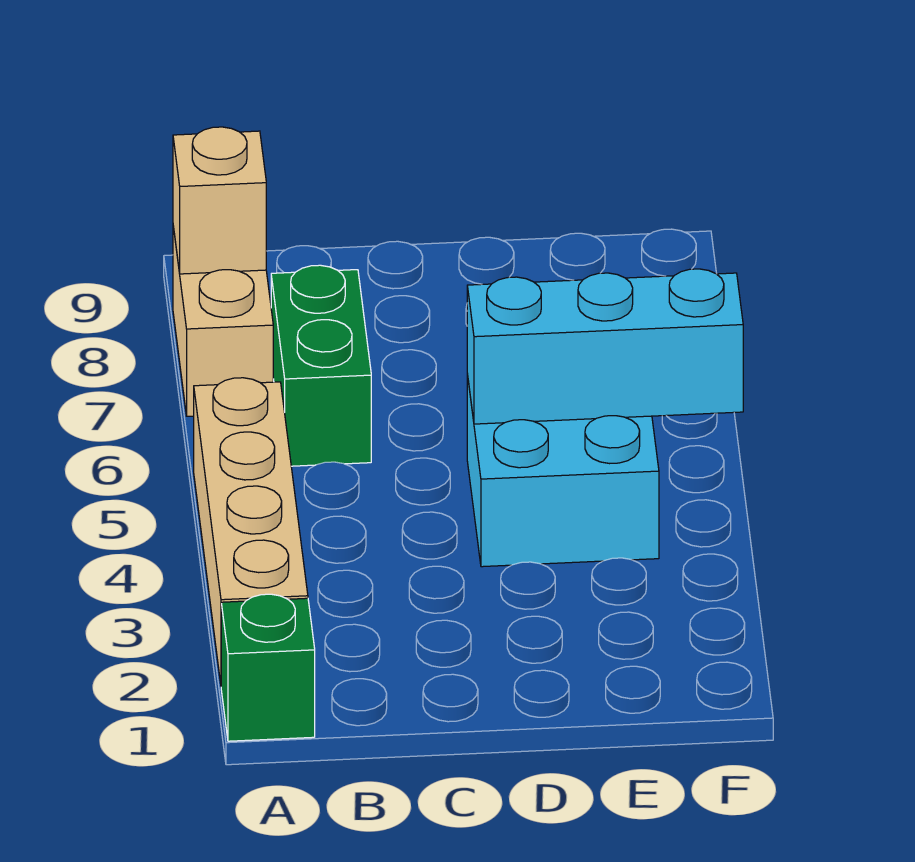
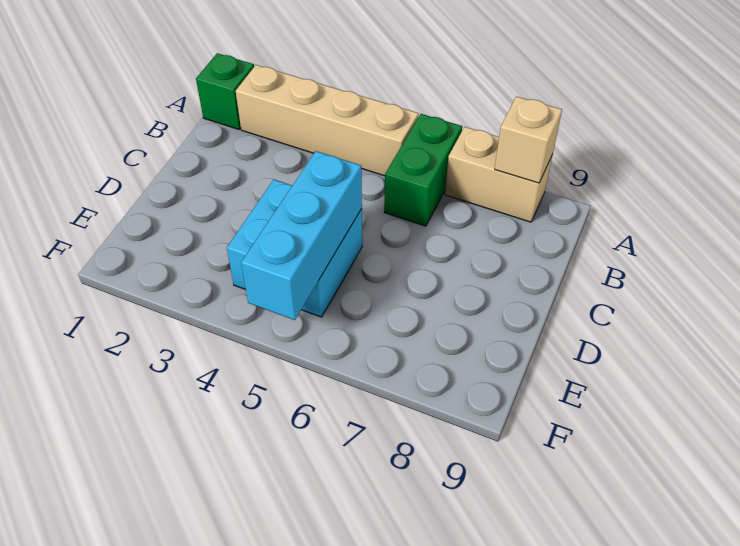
green brick B6:B7 level 1 -> green brick A6:B6 level 1

